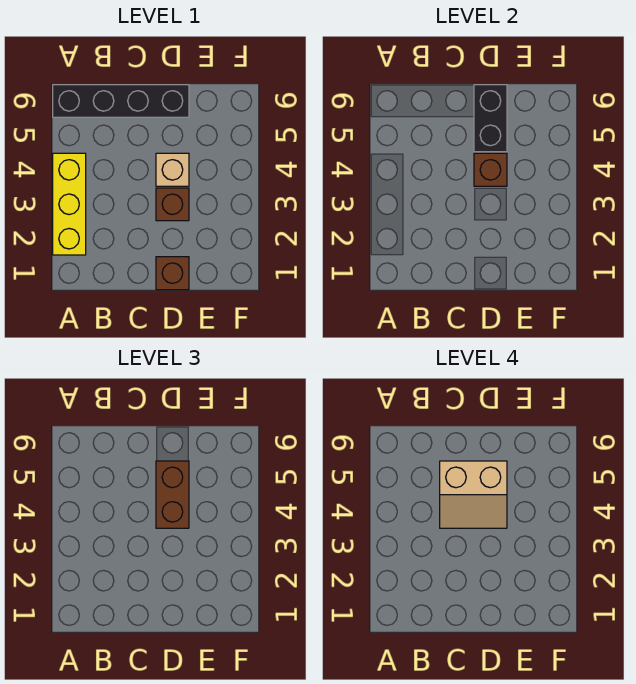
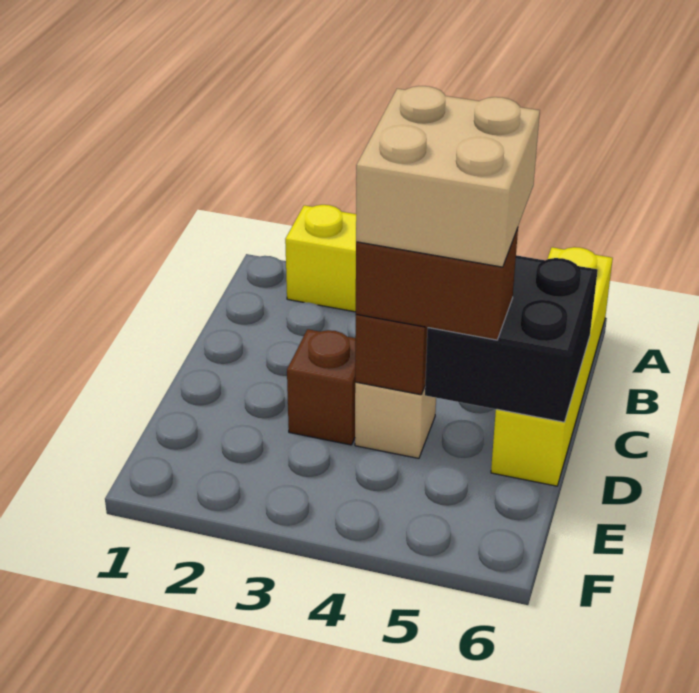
black brick A6:D6 level 1 -> yellow brick A6:D6 level 1
tan slope C4:D5 level 4 top 5 -> tan brick C4:D5 level 4
brown brick D1 level 1 -> none
black brick D5:D6 level 2 -> black brick C5:D6 level 2

